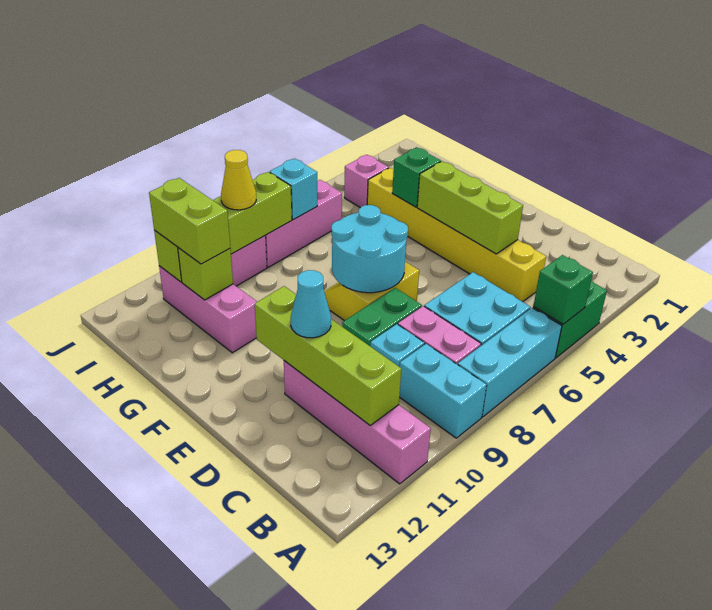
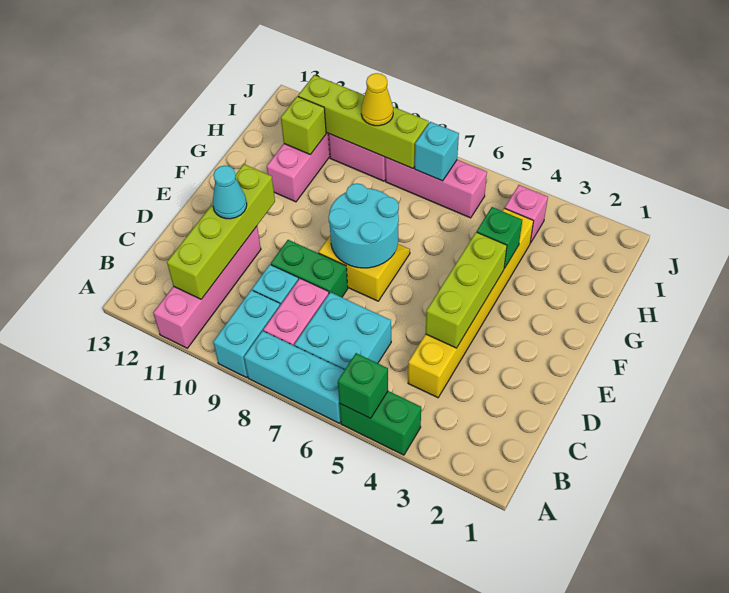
lime brick H11:I11 level 3 -> none

